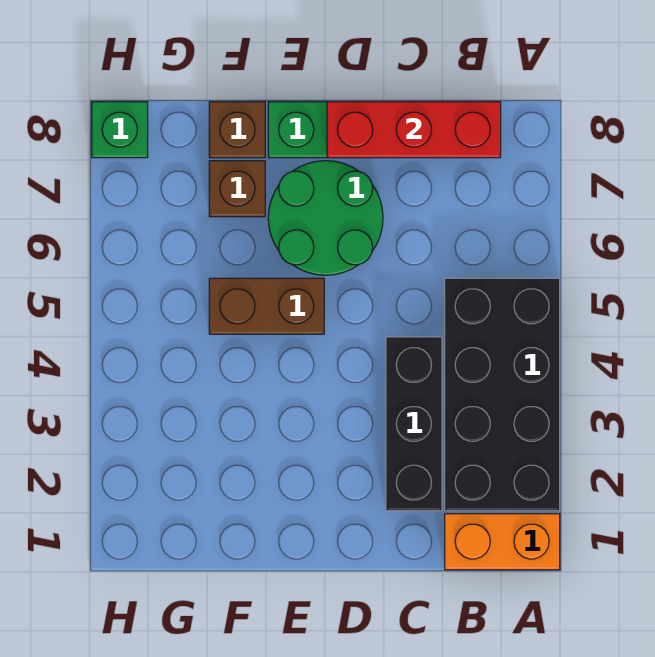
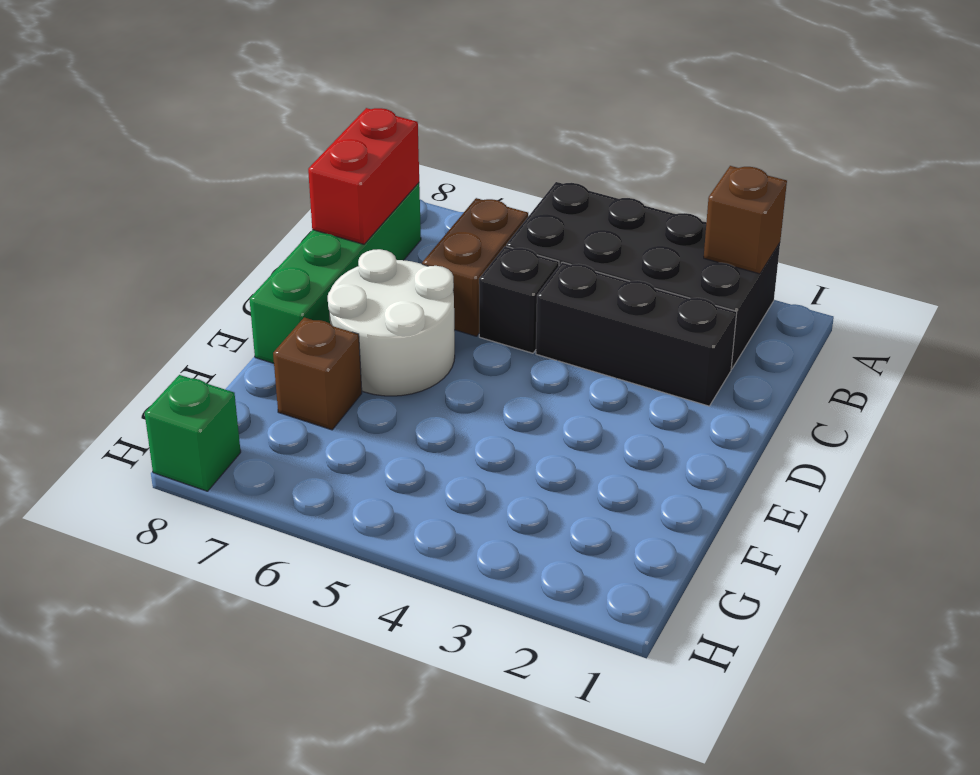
orange brick A1:B1 level 1 -> none
red brick B8:D8 level 2 -> red brick B8:C8 level 2
none -> black brick C5 level 1
green round brick D6:E7 level 1 -> white round brick D6:E7 level 1
brown brick E5:F5 level 1 -> brown brick B6:C6 level 1
brown brick F8 level 1 -> brown brick A2 level 2

